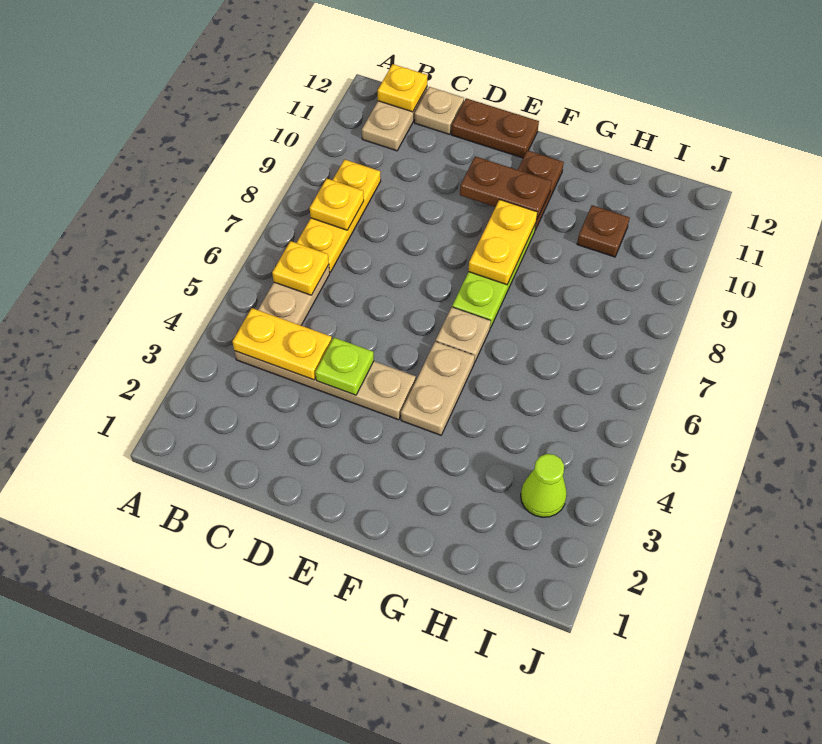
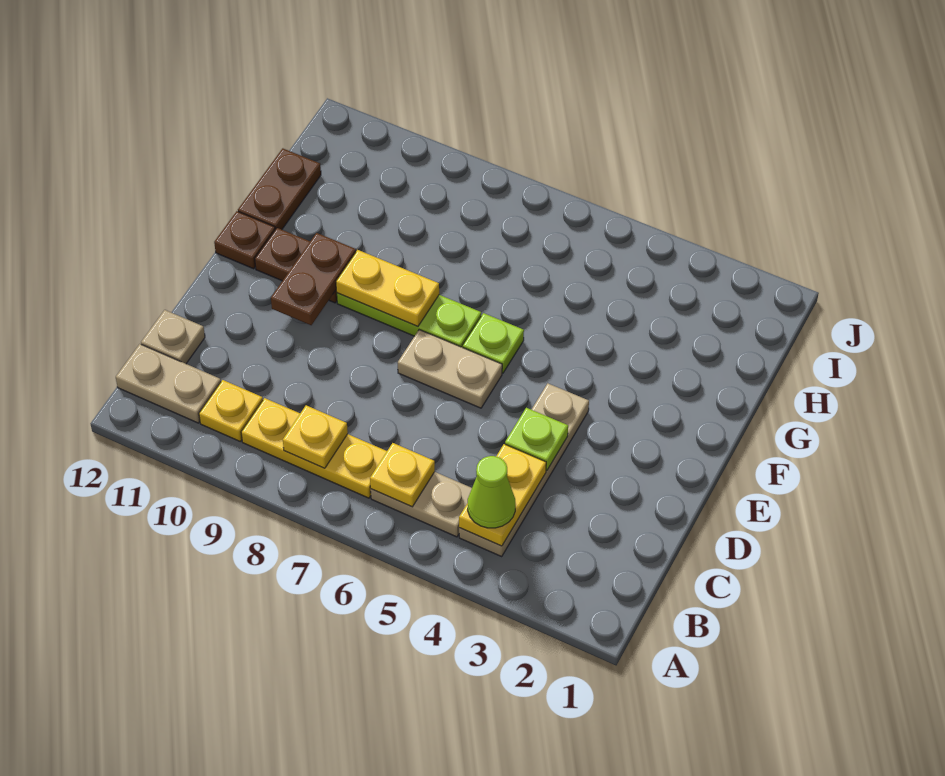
yellow plate B12 level 2 -> yellow plate B10 level 1
brown plate D12:E12 level 1 -> brown plate G12:H12 level 1
tan plate F4:F5 level 1 -> tan plate E6:E7 level 1
tan plate F6 level 1 -> lime plate F6 level 1
brown plate H10 level 1 -> brown plate F12 level 1
lime cone I3 level 1 -> lime cone B4 level 3

